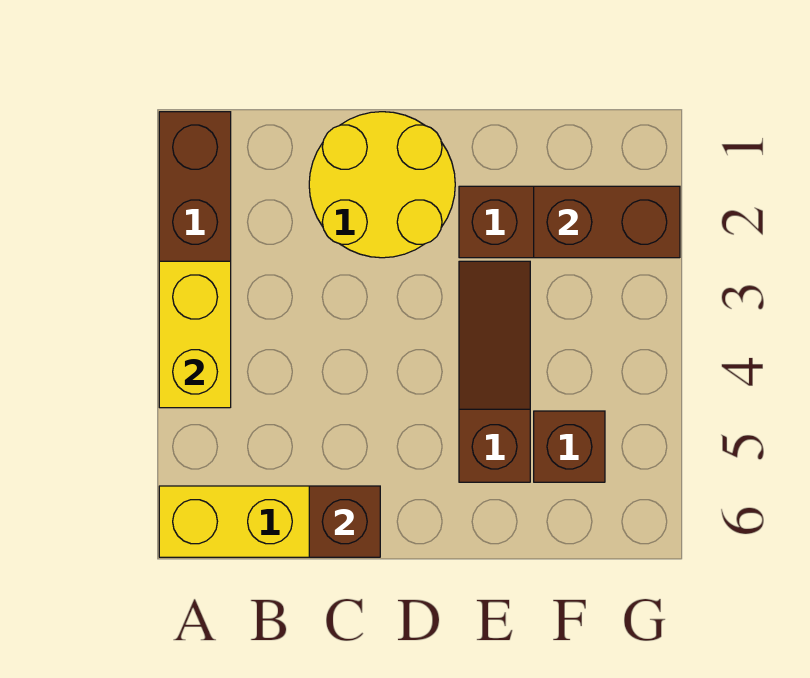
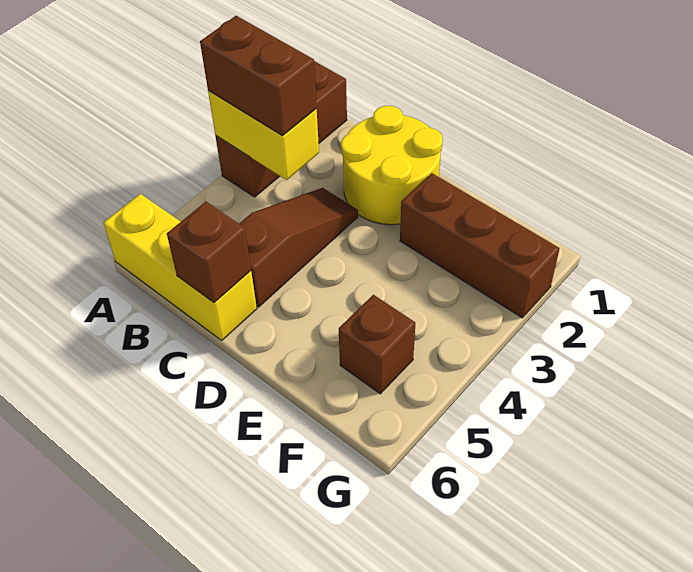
yellow brick A3:A4 level 2 -> yellow brick A3:B3 level 2
brown slope E3:E5 level 1 top 5 -> brown slope C3:C5 level 1 top 5
brown brick F2:G2 level 2 -> brown brick A3:B3 level 3

